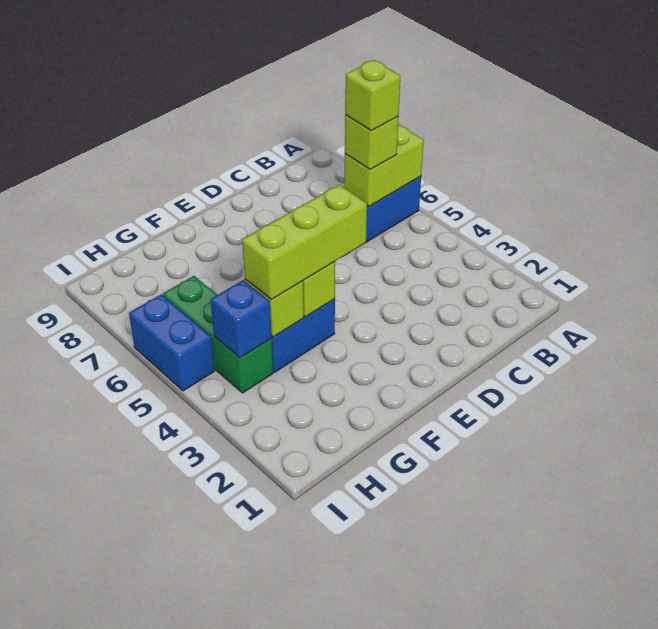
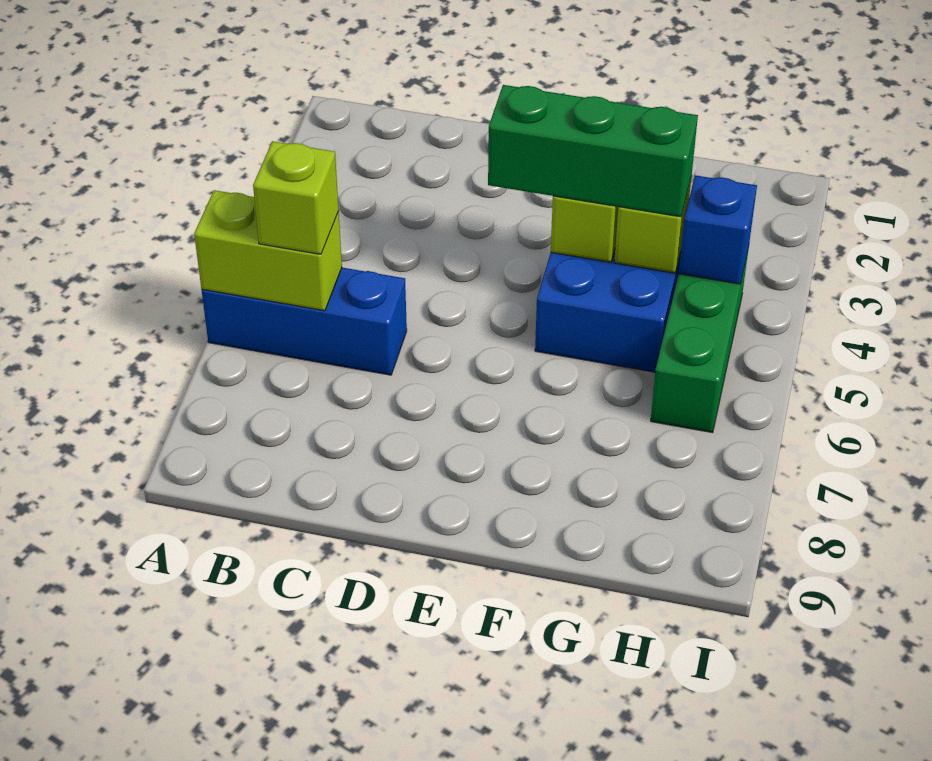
lime brick B6 level 4 -> none
lime brick E4:G4 level 3 -> green brick E4:G4 level 3
blue brick I5:I6 level 1 -> none

